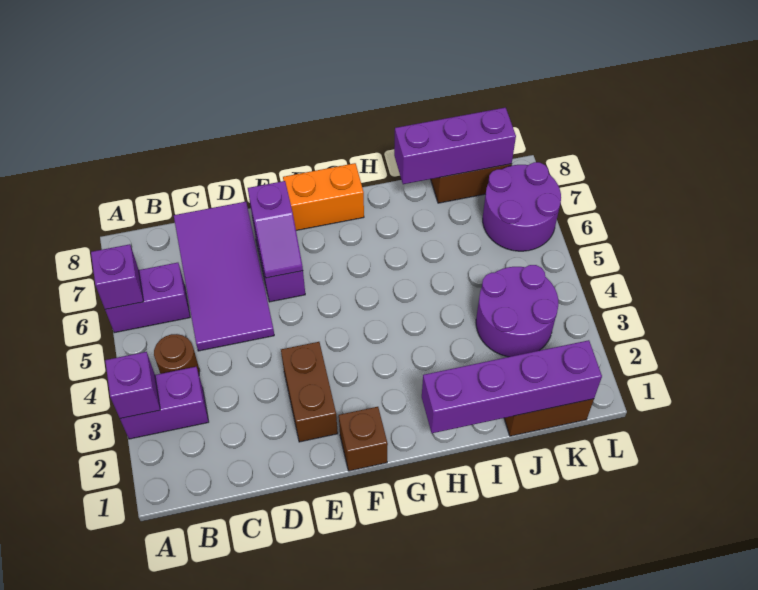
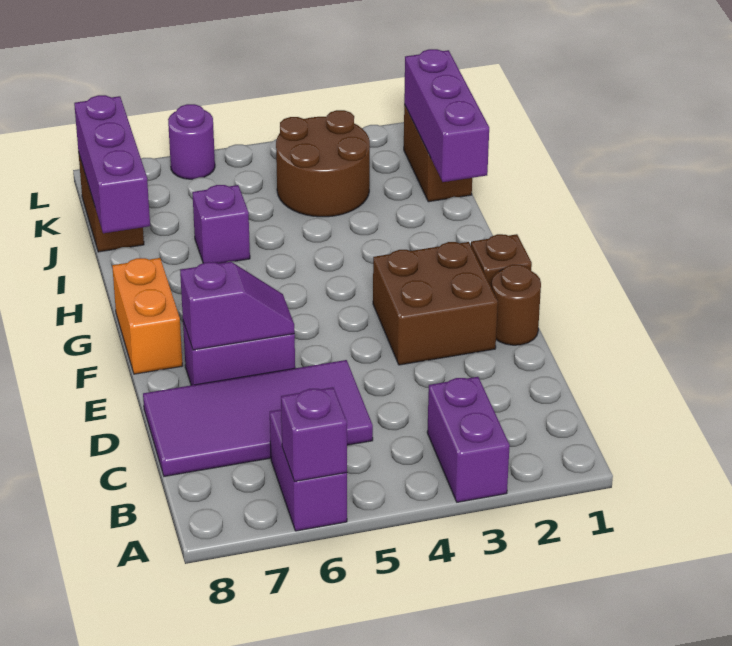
purple brick A3 level 2 -> purple brick I6 level 1
brown round brick B4 level 1 -> brown round brick E1 level 1
brown brick E2:E3 level 1 -> brown brick E2:F3 level 1
purple brick H1:K1 level 2 -> purple brick I1:K1 level 2
purple round brick J3:K4 level 1 -> brown round brick J3:K4 level 1
purple round brick K6:L7 level 1 -> purple round brick L6 level 1

